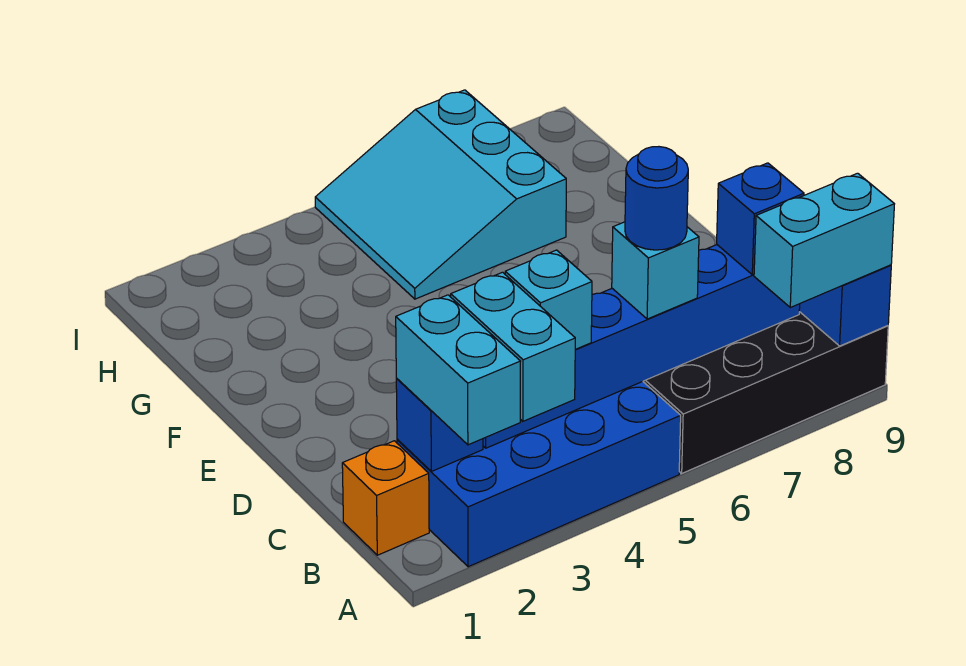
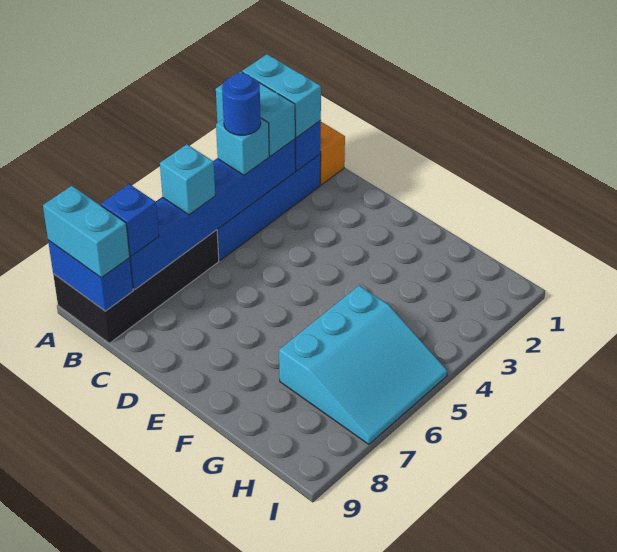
cyan brick A8:A9 level 3 -> cyan brick A9:B9 level 3
blue round brick B6 level 4 -> blue round brick B4 level 4
cyan slope G5:I7 level 1 top 7 -> cyan slope G5:I7 level 1 top G

